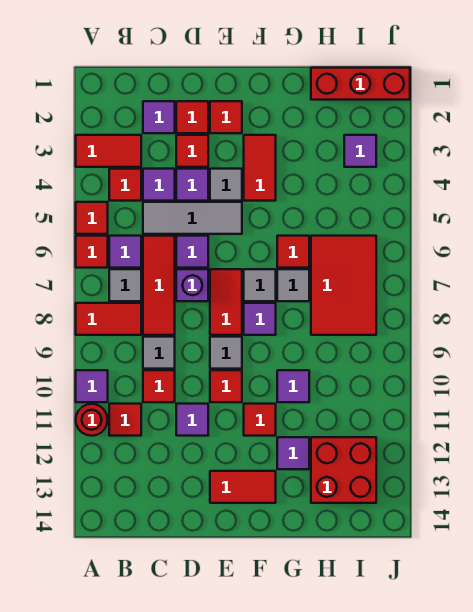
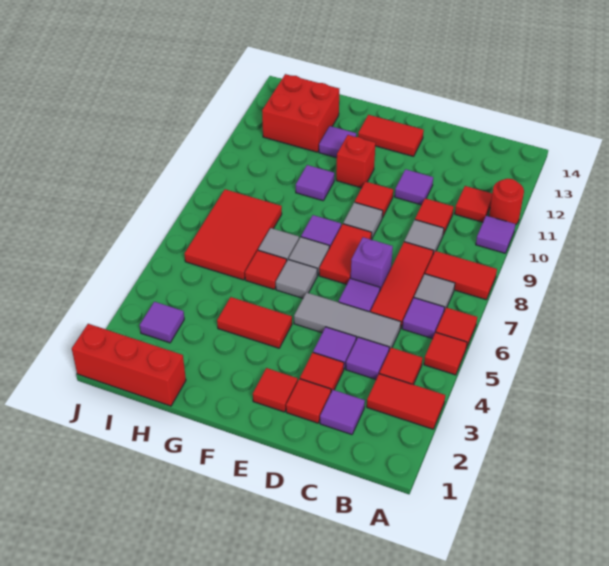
grey tile E4 level 1 -> grey tile F6 level 1
red tile F3:F4 level 1 -> red tile F4:G4 level 1
red tile F11 level 1 -> red brick F11 level 1

